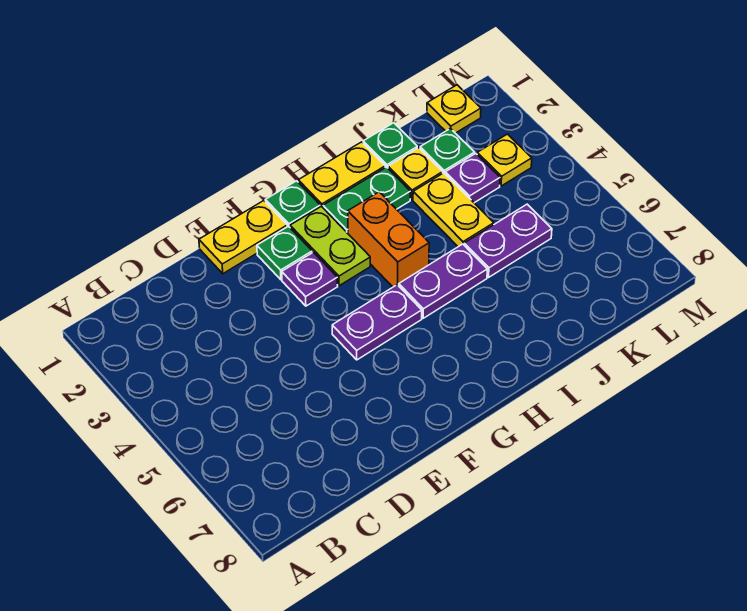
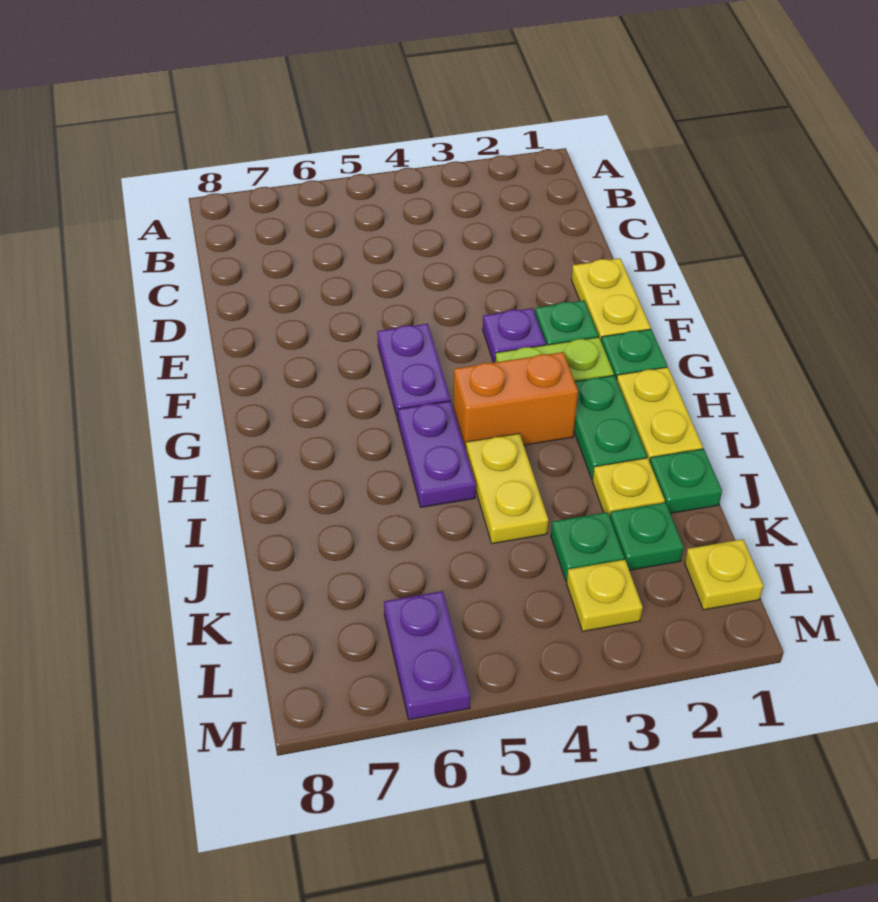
yellow plate J3:J4 level 1 -> yellow plate I4:J4 level 1
purple plate J5:K5 level 1 -> purple plate L6:M6 level 1
purple plate K3 level 1 -> green plate K3 level 1

